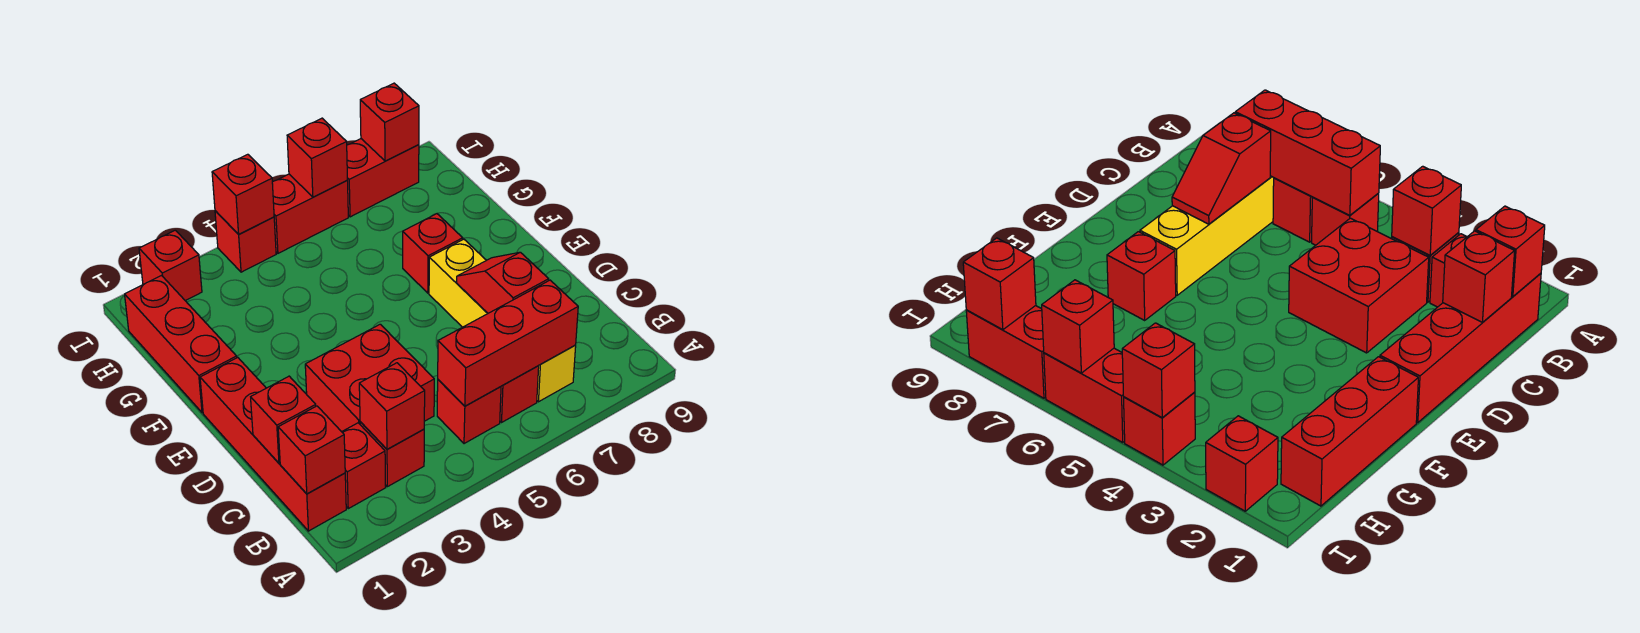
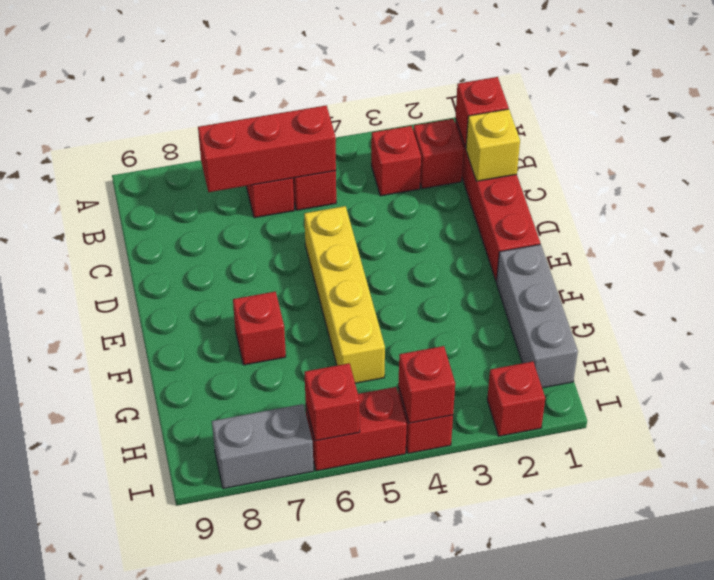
red brick B3 level 2 -> none
yellow brick B7:E7 level 1 -> yellow brick D5:G5 level 1
red brick C1 level 2 -> yellow brick C1 level 2
red brick C3:D4 level 1 -> none
red slope C7:D7 level 2 top C -> none
red brick F1:H1 level 1 -> grey brick F1:H1 level 1
red brick I7:I8 level 1 -> grey brick I7:I8 level 1
red brick I8 level 2 -> none

